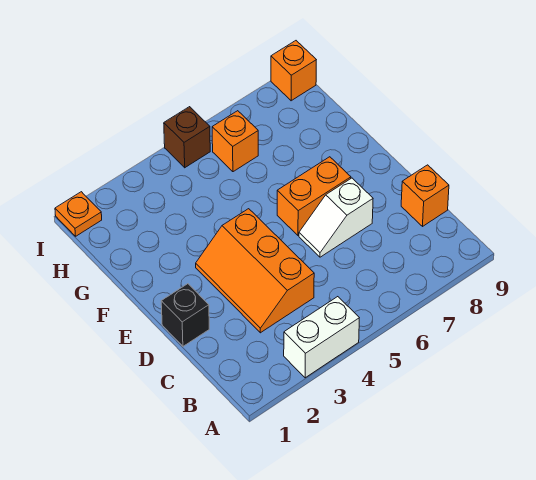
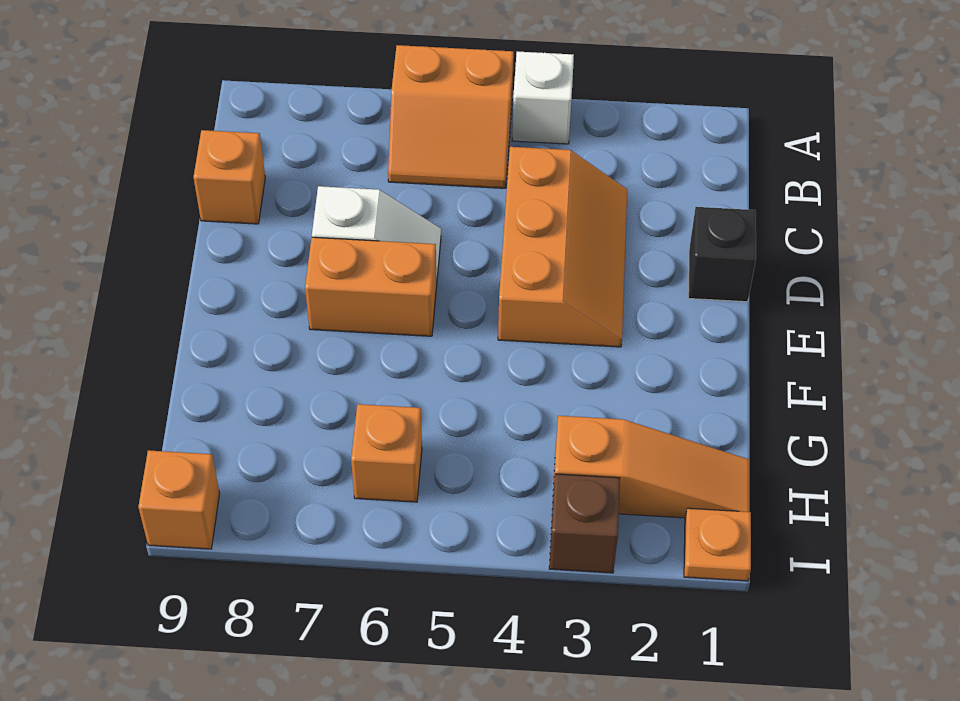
white brick A3:A4 level 1 -> white brick A4 level 1
none -> orange slope A5:B6 level 1 top A
none -> orange slope H1:H3 level 1 top 3
brown brick I5 level 1 -> brown brick I3 level 1

